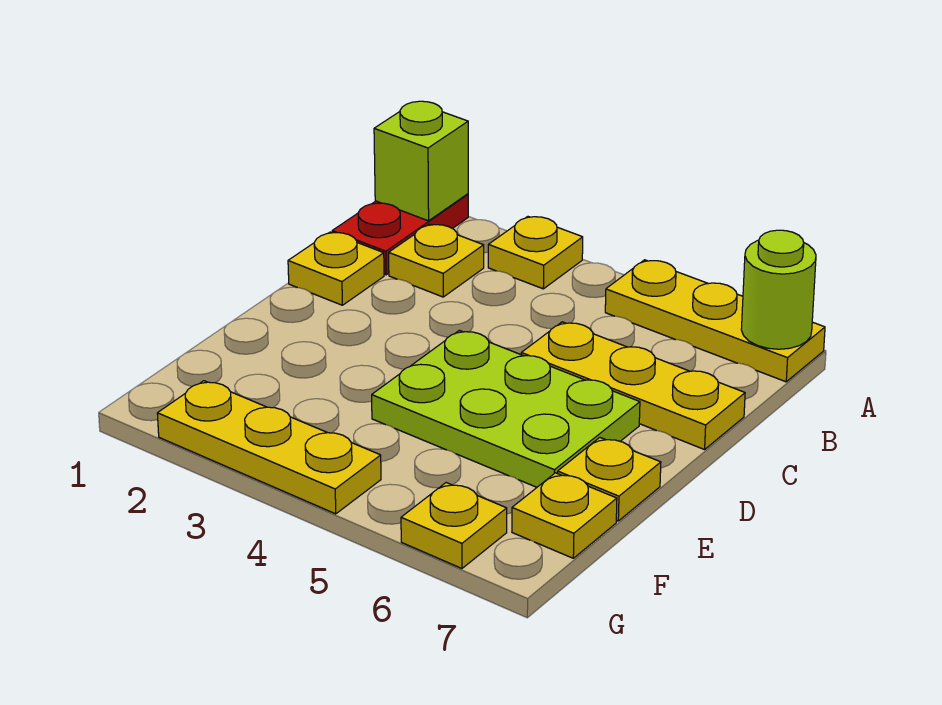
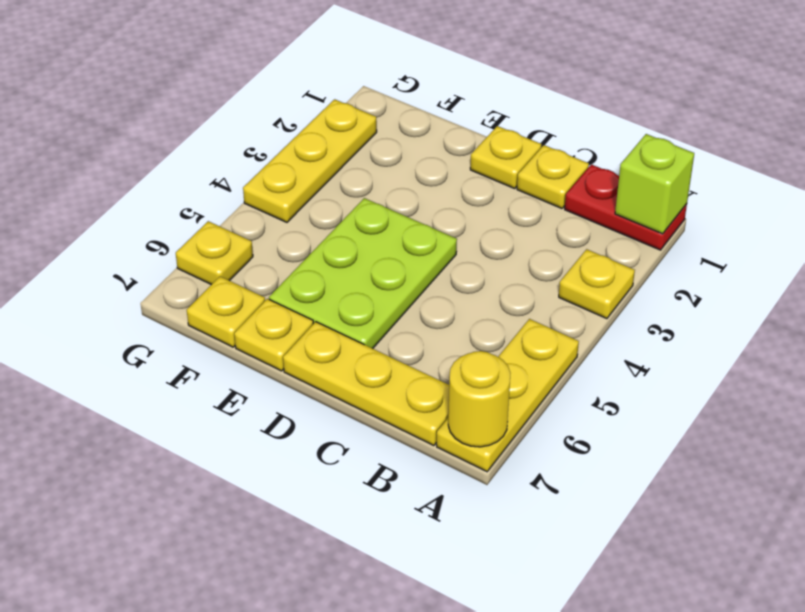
lime round brick A7 level 2 -> yellow round brick A7 level 2
yellow plate B2 level 1 -> yellow plate D1 level 1
yellow plate C5:C7 level 1 -> yellow plate B7:D7 level 1

